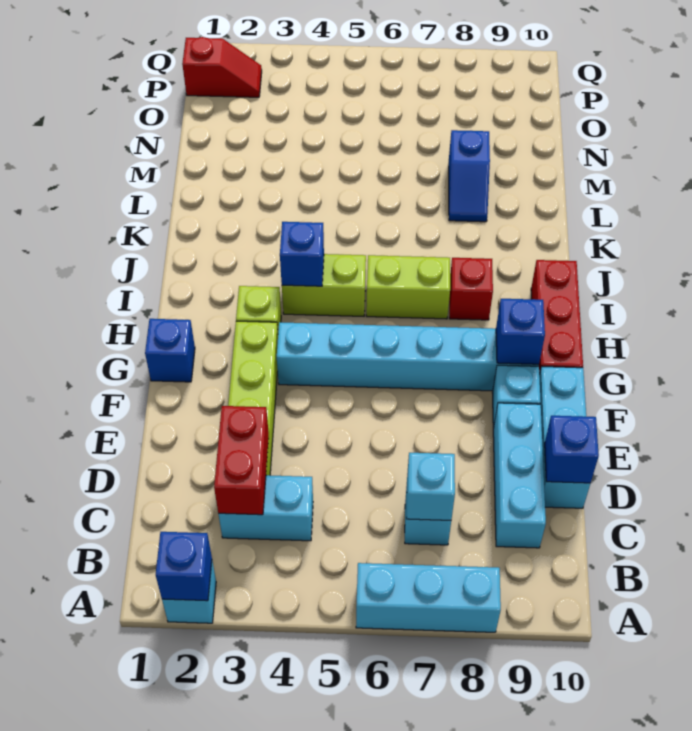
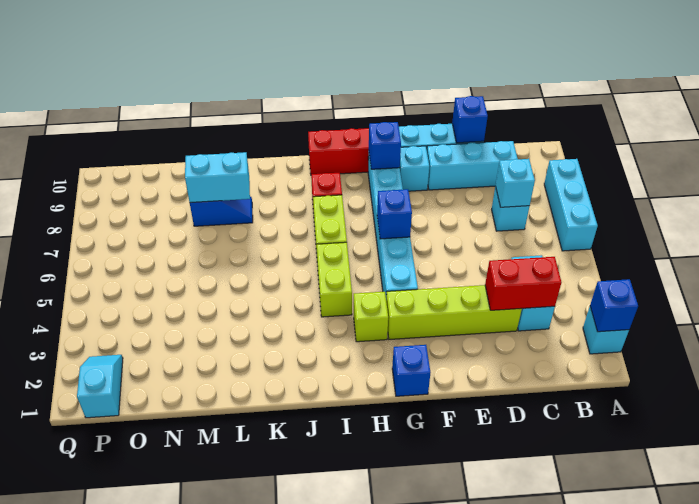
blue brick I4 level 2 -> blue brick G6 level 2
none -> cyan brick L8:M8 level 2
red slope P1:P2 level 1 top 1 -> cyan slope P1:P2 level 1 top 1

